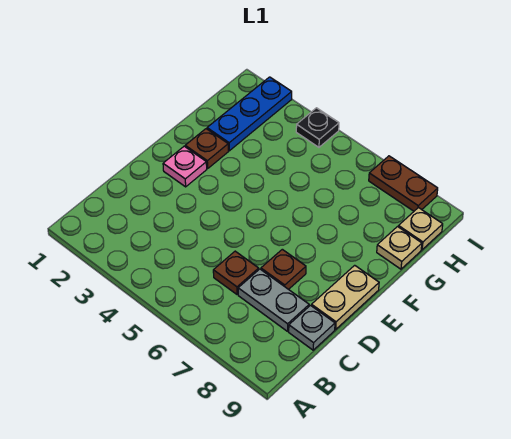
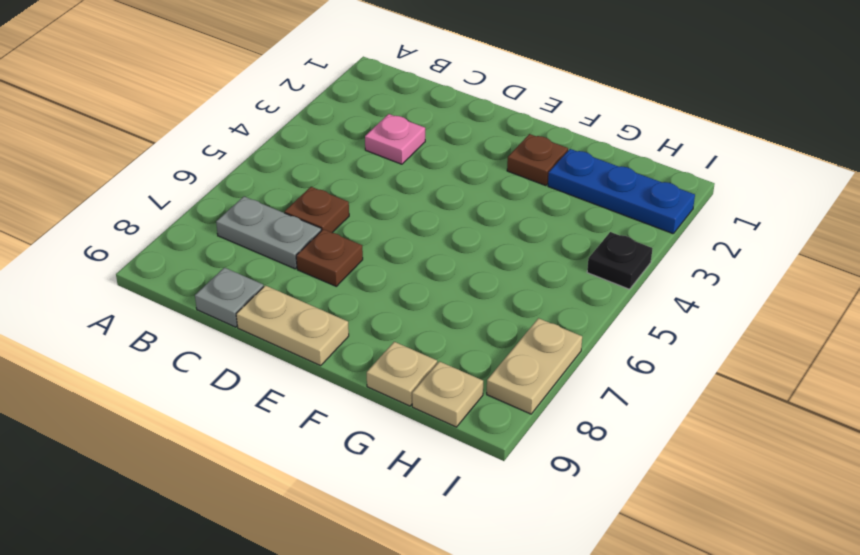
grey plate C7:C8 level 1 -> grey plate B7:C7 level 1
pink plate E2 level 1 -> pink plate C3 level 1
brown plate I7:I8 level 1 -> tan plate I7:I8 level 1

